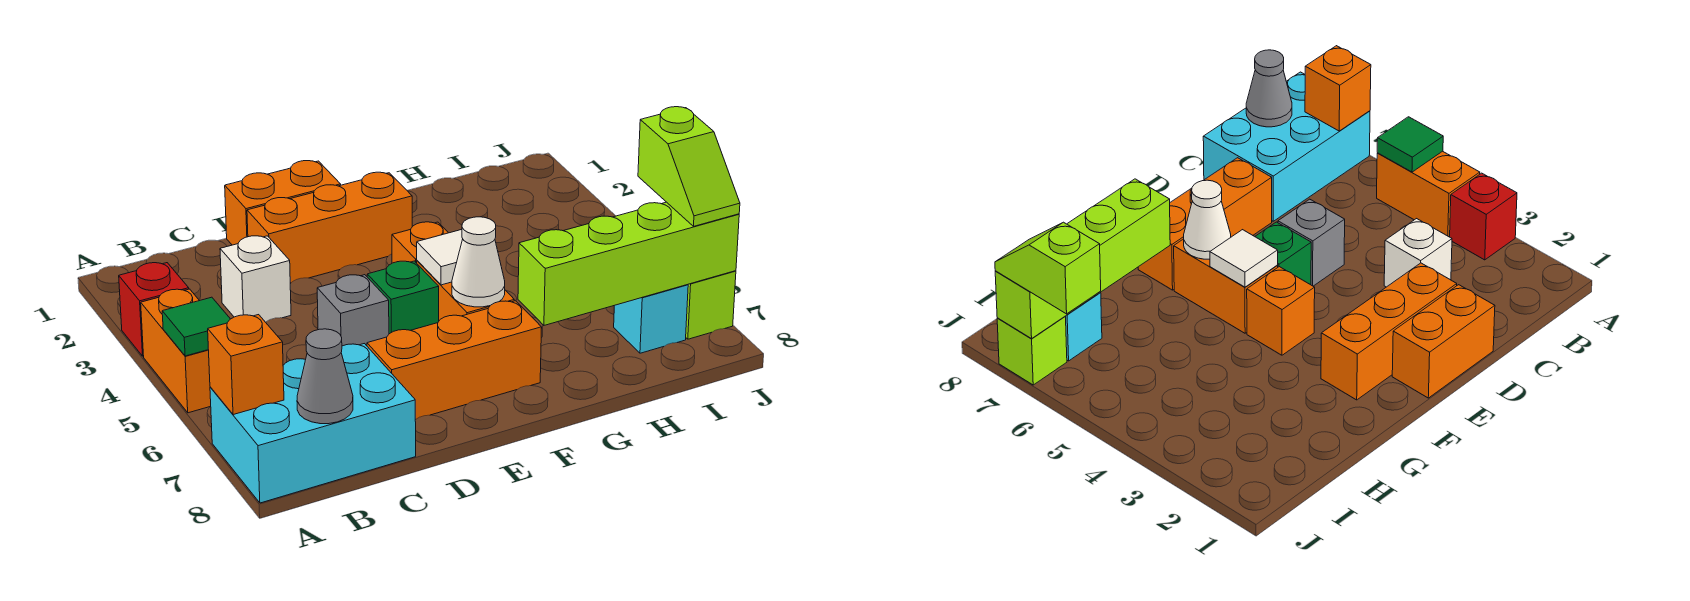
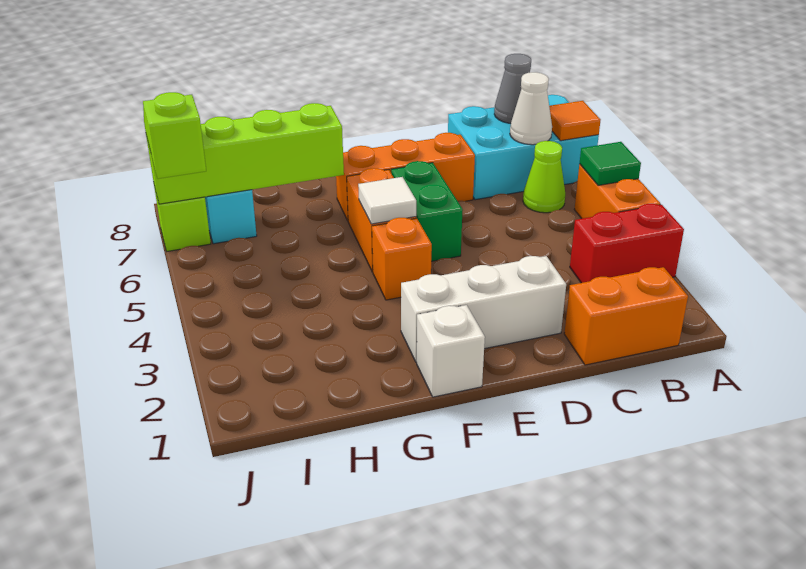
red brick A3 level 1 -> red brick A3:B3 level 1
orange brick A7 level 2 -> orange tile A7 level 2
none -> lime cone B6 level 1
white brick C3 level 1 -> white brick F1 level 1
orange brick D1:E1 level 1 -> orange brick B1:C1 level 1
orange brick D2:F2 level 1 -> white brick D2:F2 level 1
grey brick D5 level 1 -> none
green brick E5 level 1 -> green brick E5:E6 level 1
white cone F6 level 2 -> white cone B7 level 2

